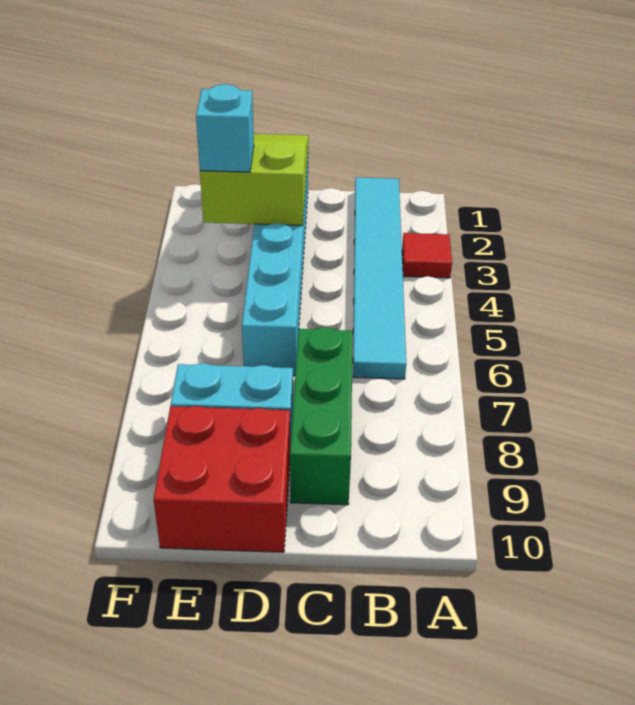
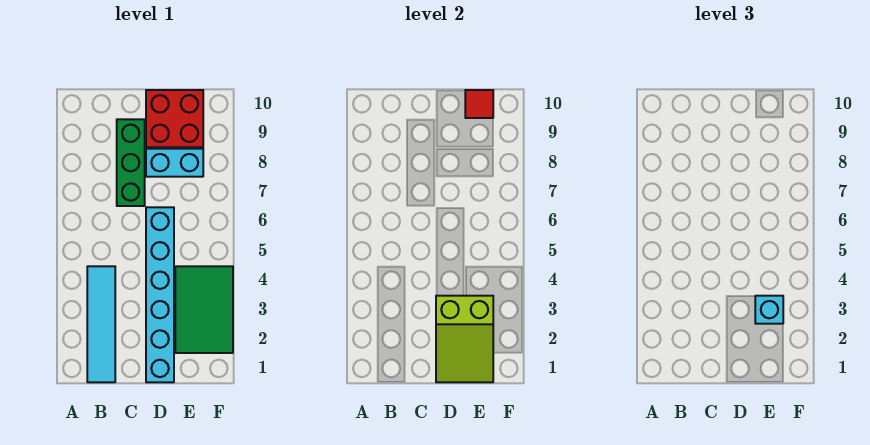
red tile A3 level 1 -> red tile E10 level 2
cyan tile B1:B6 level 1 -> cyan tile B1:B4 level 1
none -> green tile E2:F4 level 1

